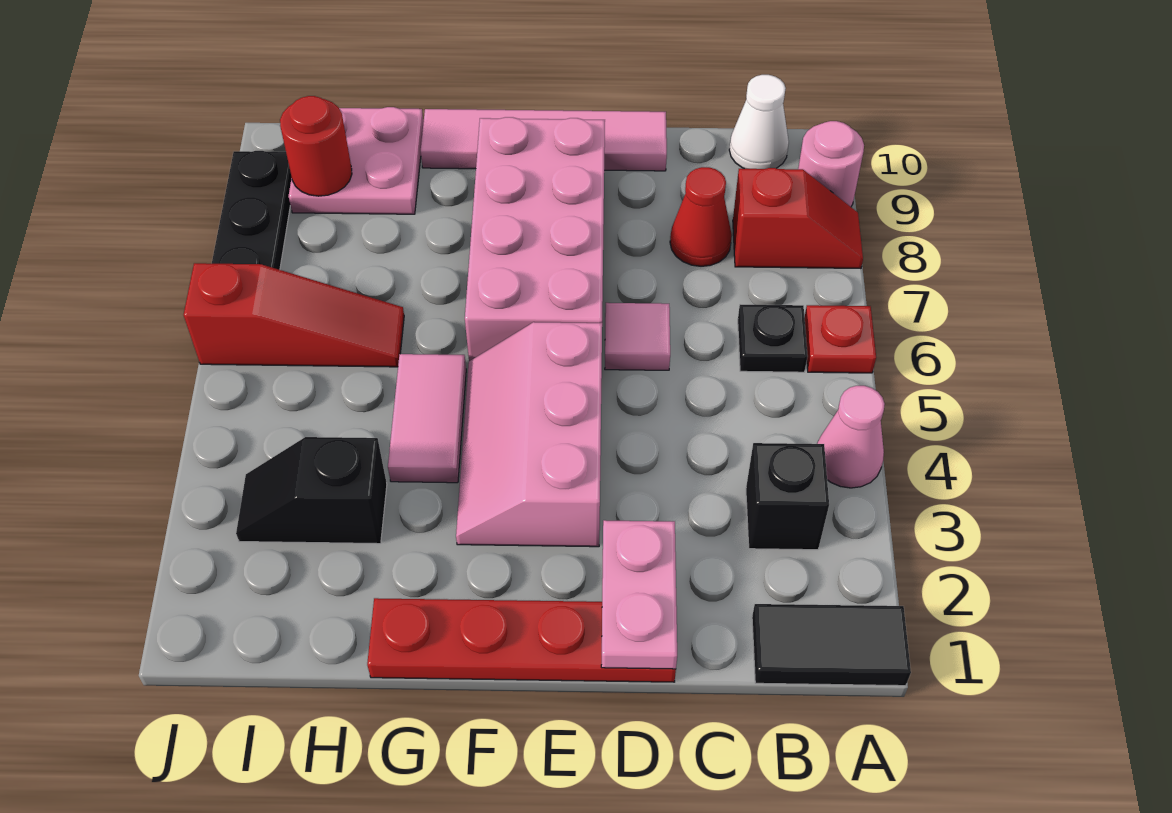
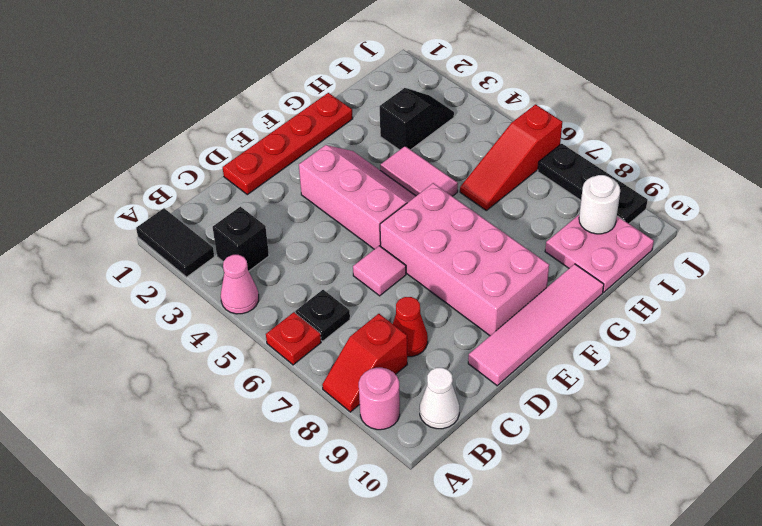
black tile A1:B1 level 1 -> black tile A1:A2 level 1
pink plate D1:D2 level 2 -> none
red round brick I9 level 2 -> white round brick I9 level 2

